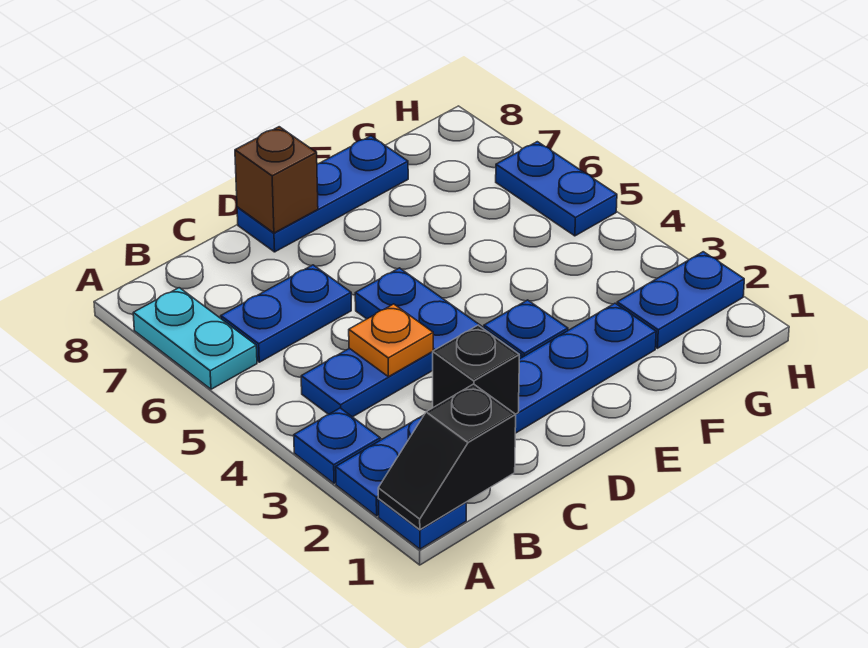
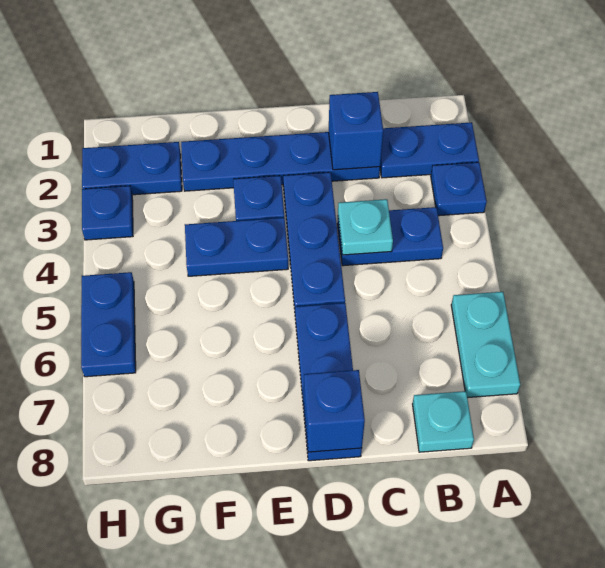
blue plate A1 level 1 -> blue plate H3 level 1
black slope A1:B1 level 2 top B -> none
blue plate B6:C6 level 1 -> blue plate E4:F4 level 1
none -> cyan plate B8 level 1
black brick C2 level 2 -> blue brick C2 level 2
orange plate C4 level 2 -> cyan plate C4 level 2
blue plate D8:F8 level 1 -> blue plate D6:D8 level 1
brown brick D8 level 2 -> blue brick D8 level 2

